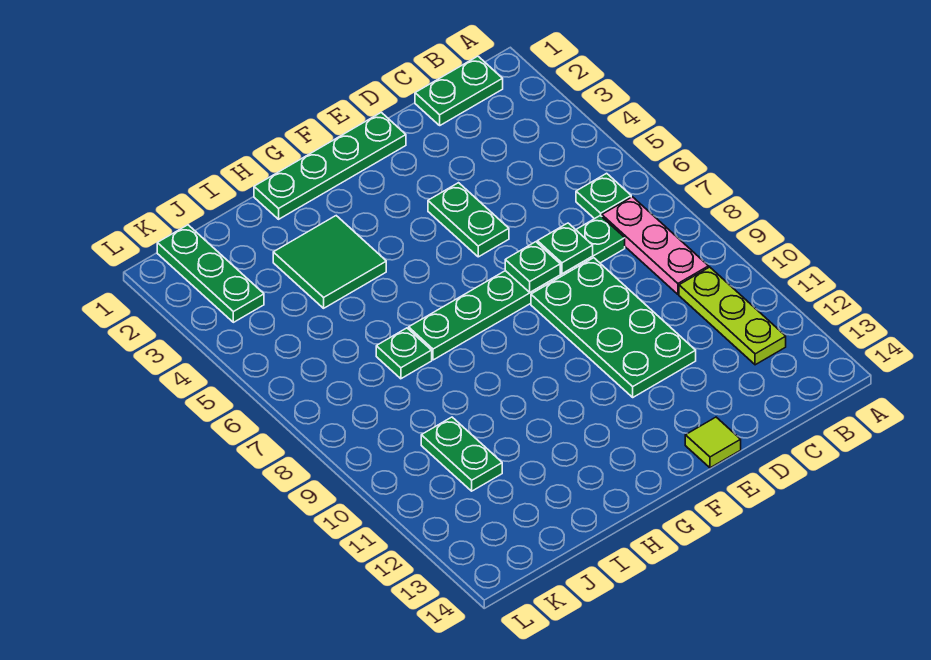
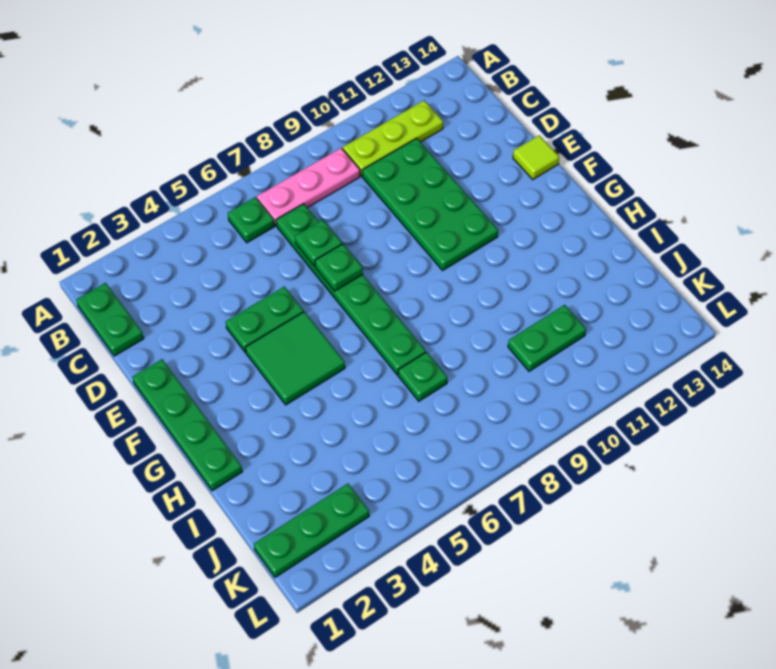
green plate D8:E11 level 1 -> green plate C10:F11 level 1
green tile H3:I4 level 1 -> green tile F4:G5 level 1

